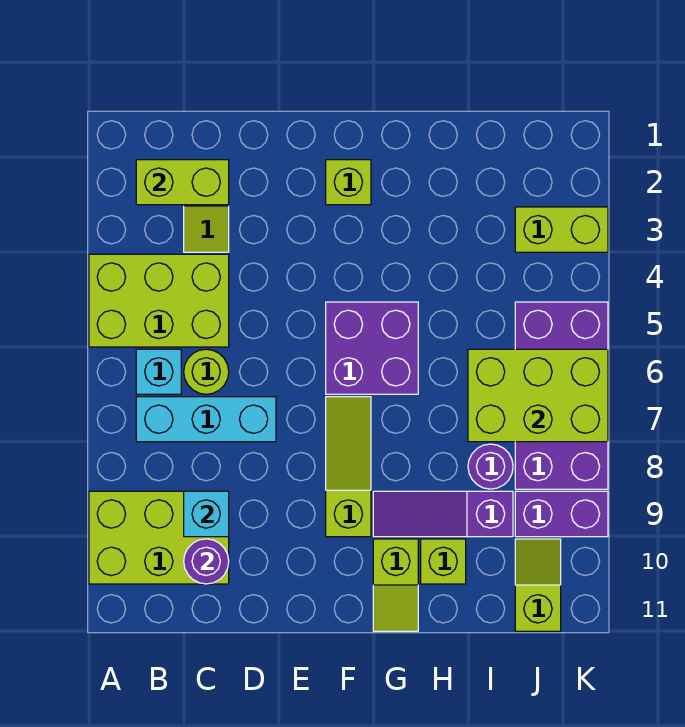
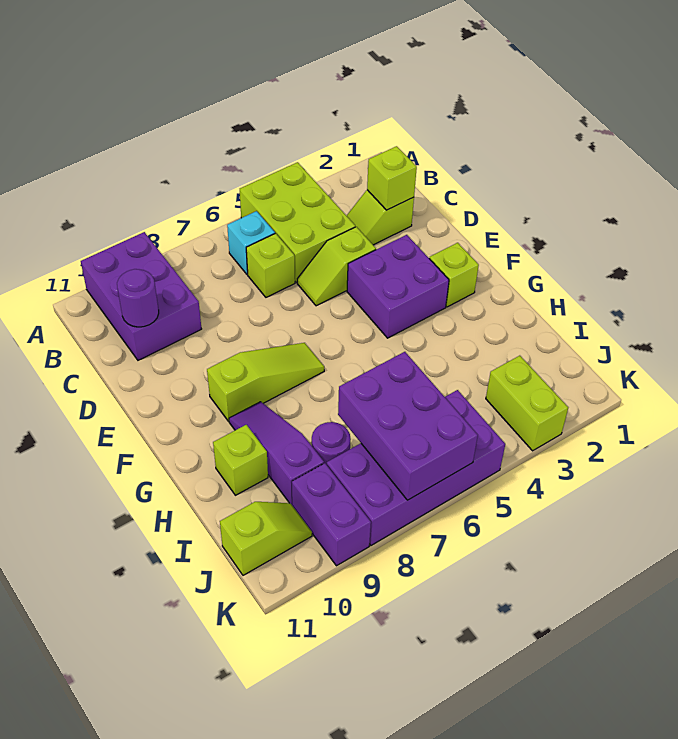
lime brick A9:C10 level 1 -> purple brick A9:C10 level 1
lime brick B2:C2 level 2 -> lime brick C2 level 2
cyan brick B7:D7 level 1 -> none
lime round brick C6 level 1 -> lime brick C6 level 1
cyan brick C9 level 2 -> none
purple brick F5:G6 level 1 -> purple brick E3:F4 level 1
lime slope G10:G11 level 1 top 10 -> lime slope D4:D5 level 1 top 4
lime brick I6:K7 level 2 -> purple brick I6:K7 level 2

